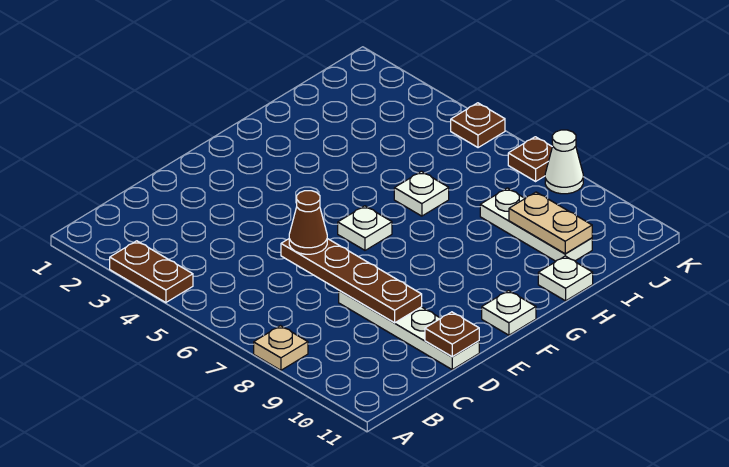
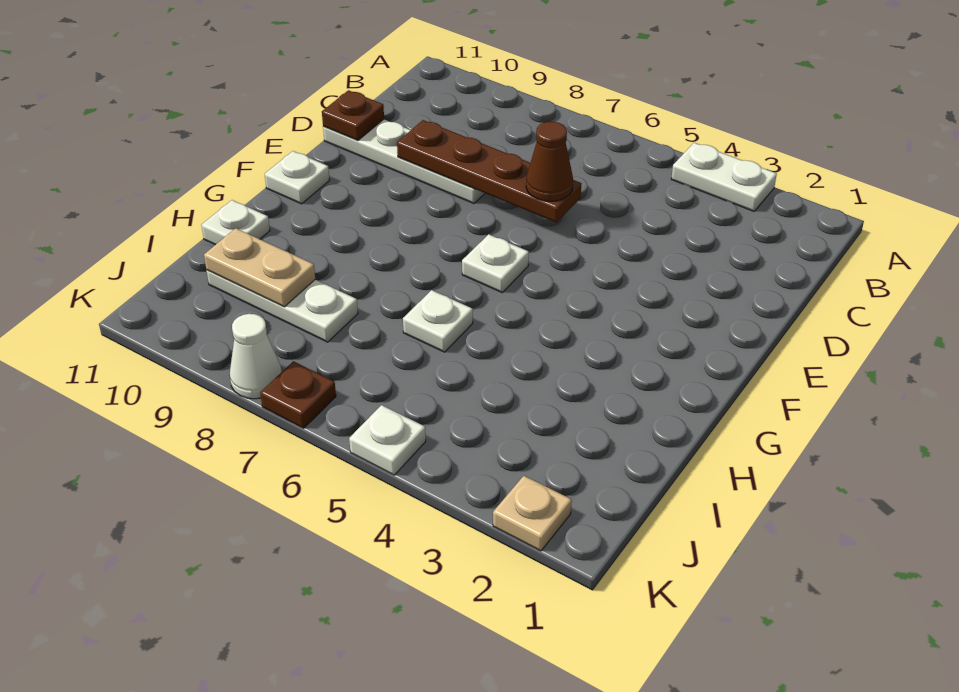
brown plate A3:A4 level 1 -> white plate A3:A4 level 1
tan plate A8 level 1 -> tan plate K2 level 1
brown plate K5 level 1 -> white plate K5 level 1

